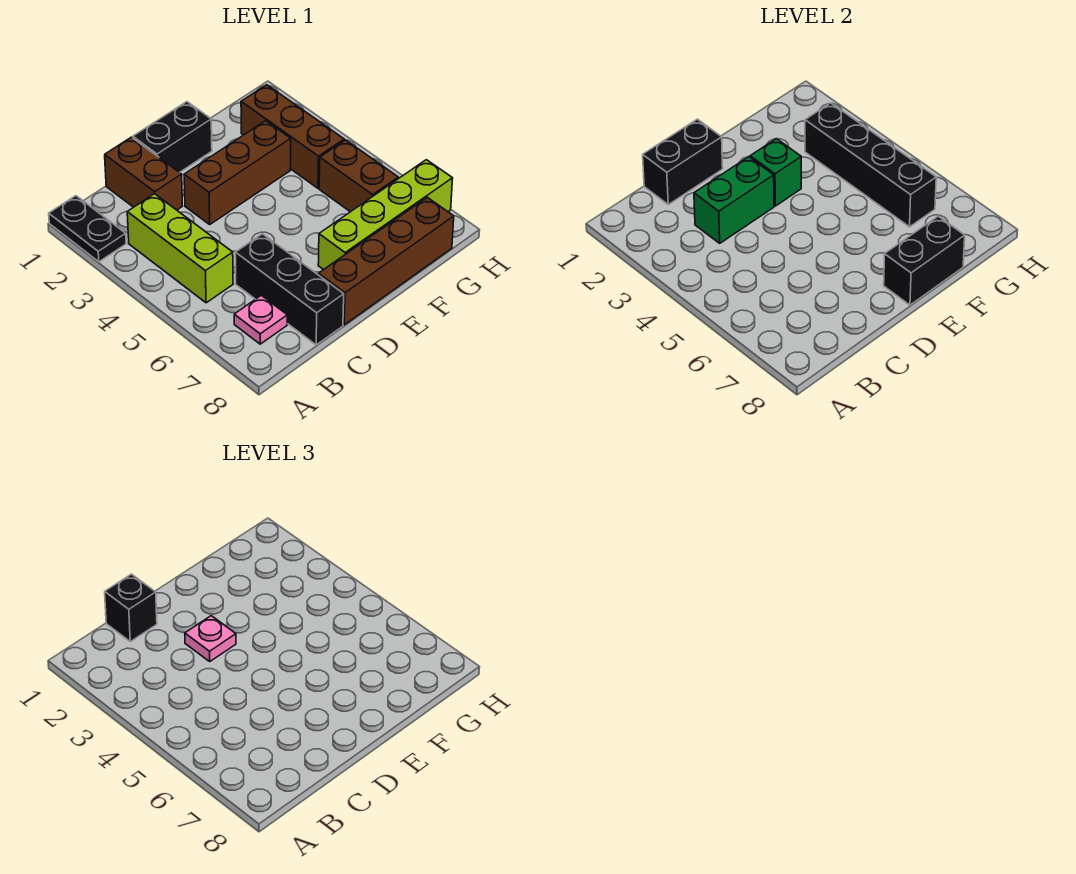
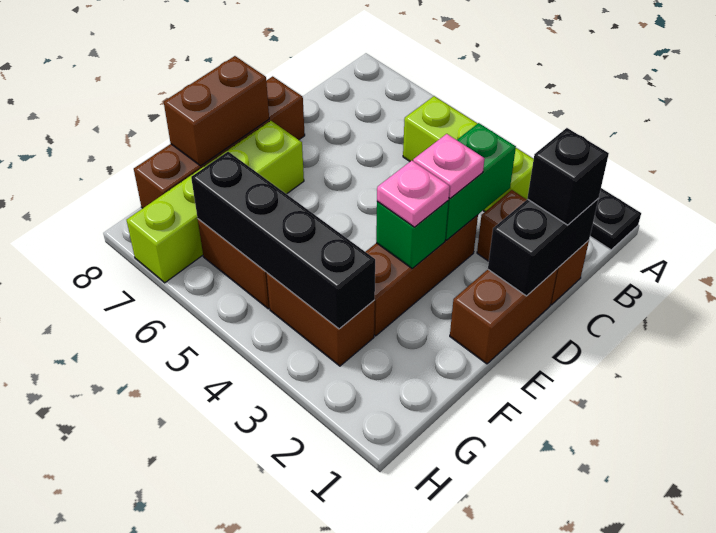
pink plate B7 level 1 -> pink plate E3 level 3
black brick C6:C8 level 1 -> none
black brick D1:E1 level 1 -> brown brick D1:E1 level 1
black brick E8:F8 level 2 -> brown brick E8:F8 level 2
brown brick G2:G4 level 1 -> brown brick G3:G4 level 1

